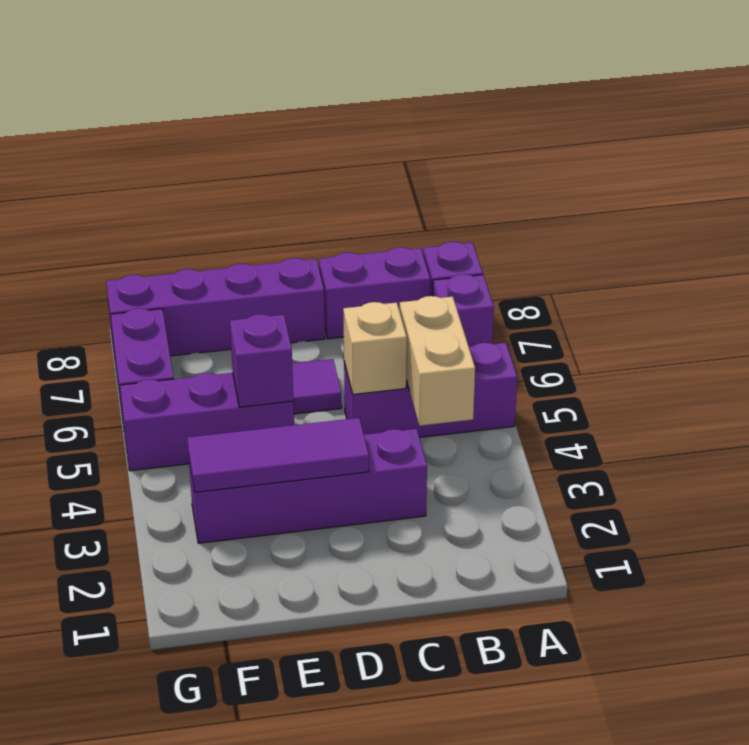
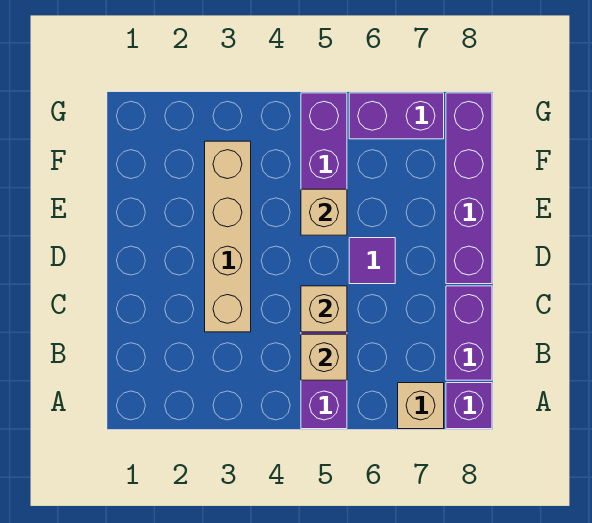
purple brick A7 level 1 -> tan brick A7 level 1
tan brick B4:B5 level 2 -> tan brick B5 level 2
purple brick C3:F3 level 1 -> tan brick C3:F3 level 1
purple tile D3:F3 level 2 -> none
purple brick E5 level 2 -> tan brick E5 level 2

